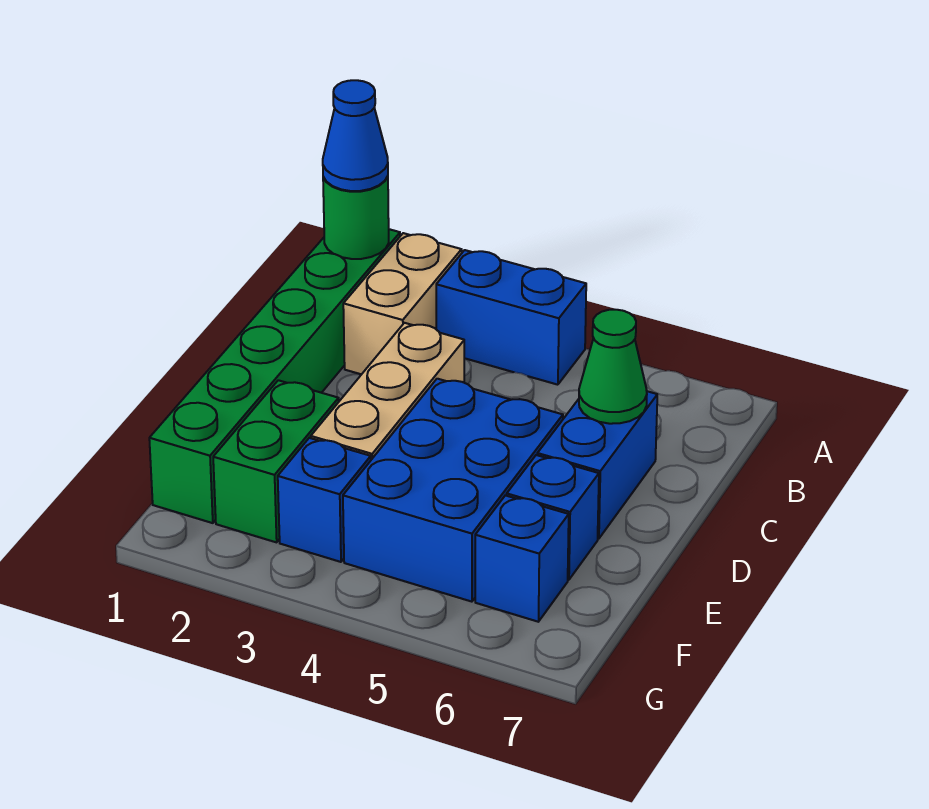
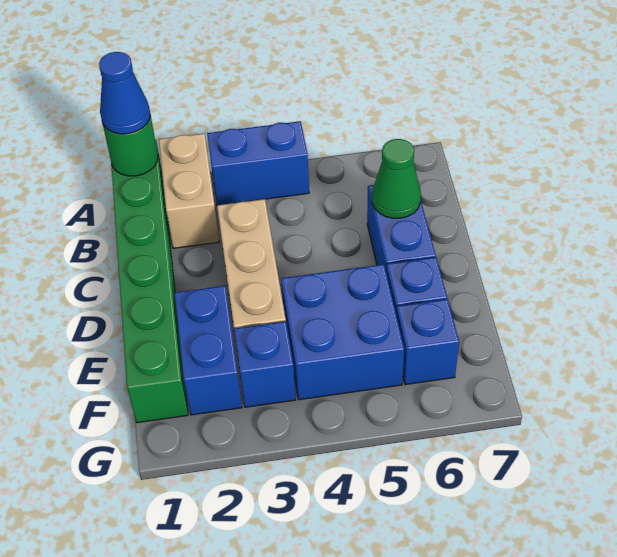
blue brick D4:F5 level 1 -> blue brick E4:F5 level 1
green brick E2:F2 level 1 -> blue brick E2:F2 level 1

